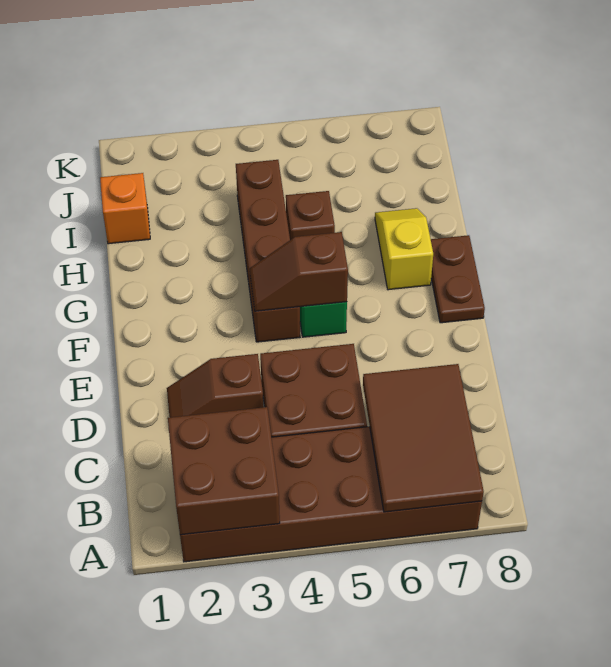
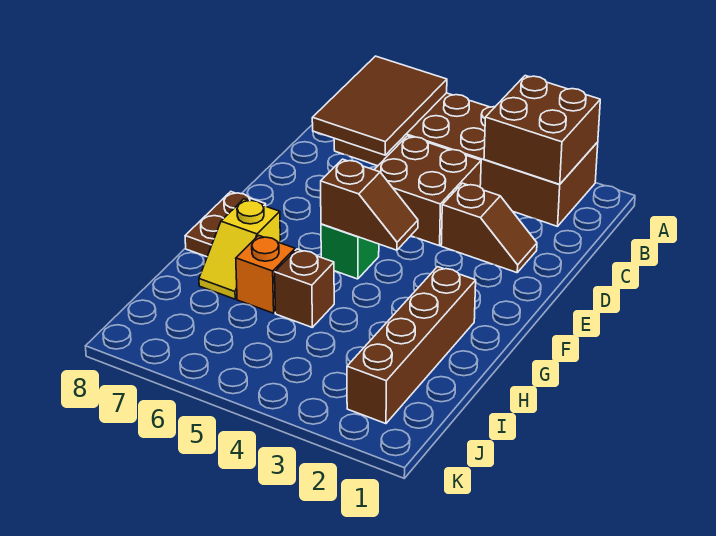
brown brick F4:I4 level 1 -> brown brick G2:J2 level 1
orange brick I1 level 1 -> orange brick H6 level 1

